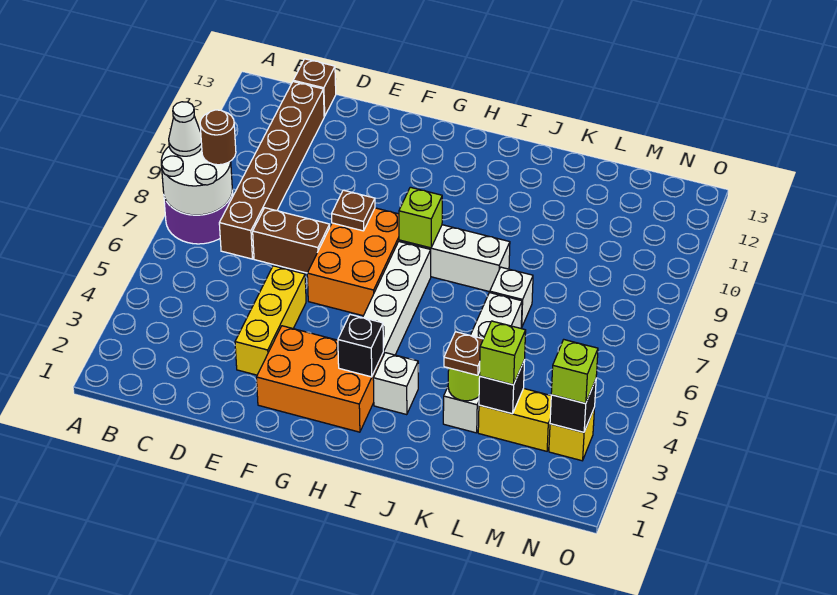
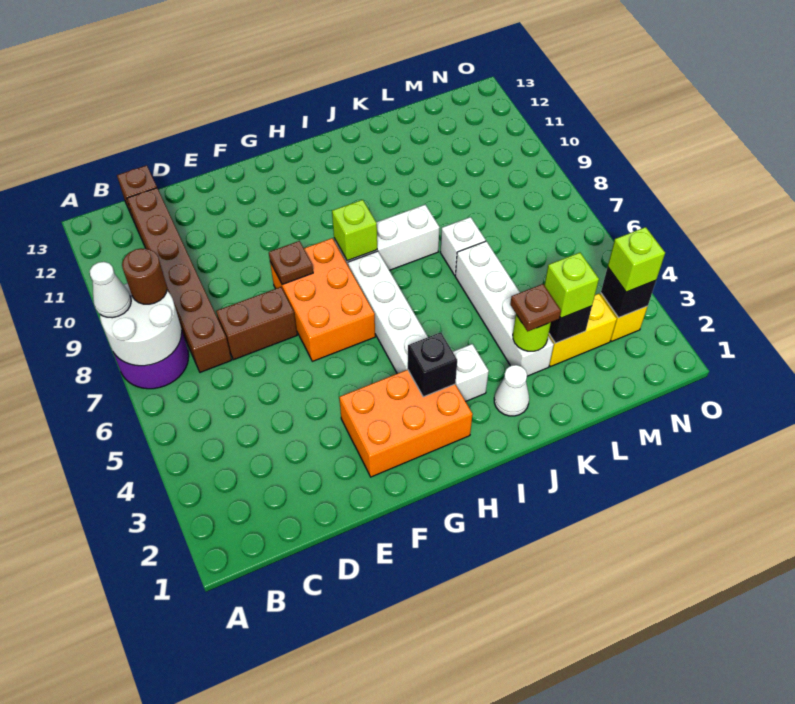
yellow brick E3:E5 level 1 -> none
none -> white cone J2 level 1

